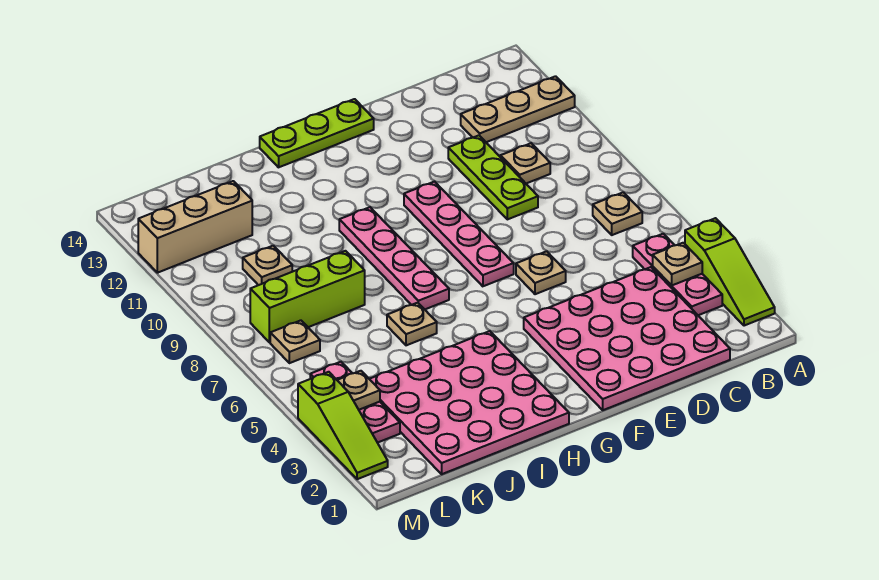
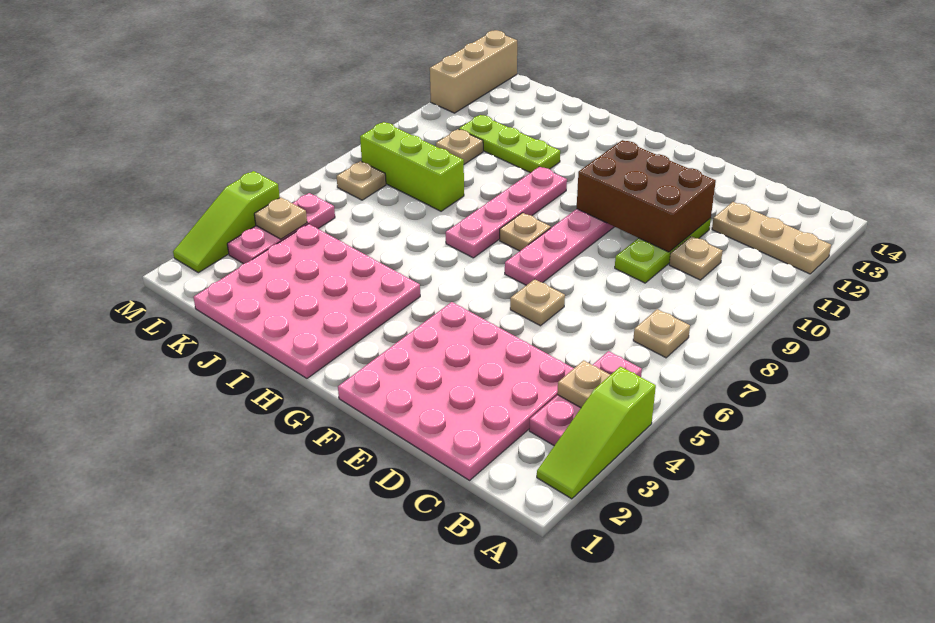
none -> brown brick D10:F11 level 2
lime plate F14:H14 level 1 -> lime plate I11:K11 level 1
tan plate I6 level 1 -> tan plate G8 level 1
tan brick K12:M12 level 1 -> tan brick M12:M14 level 1

